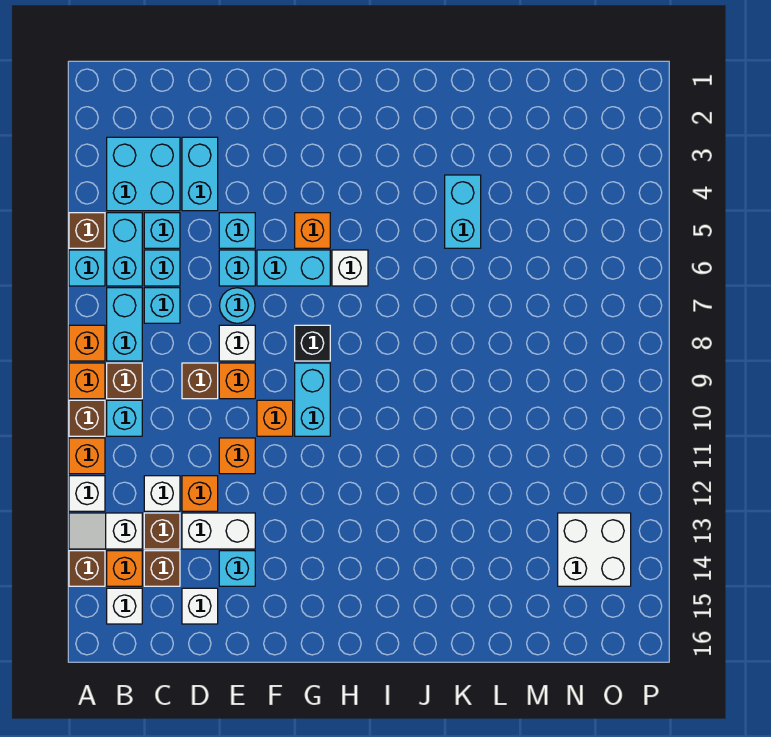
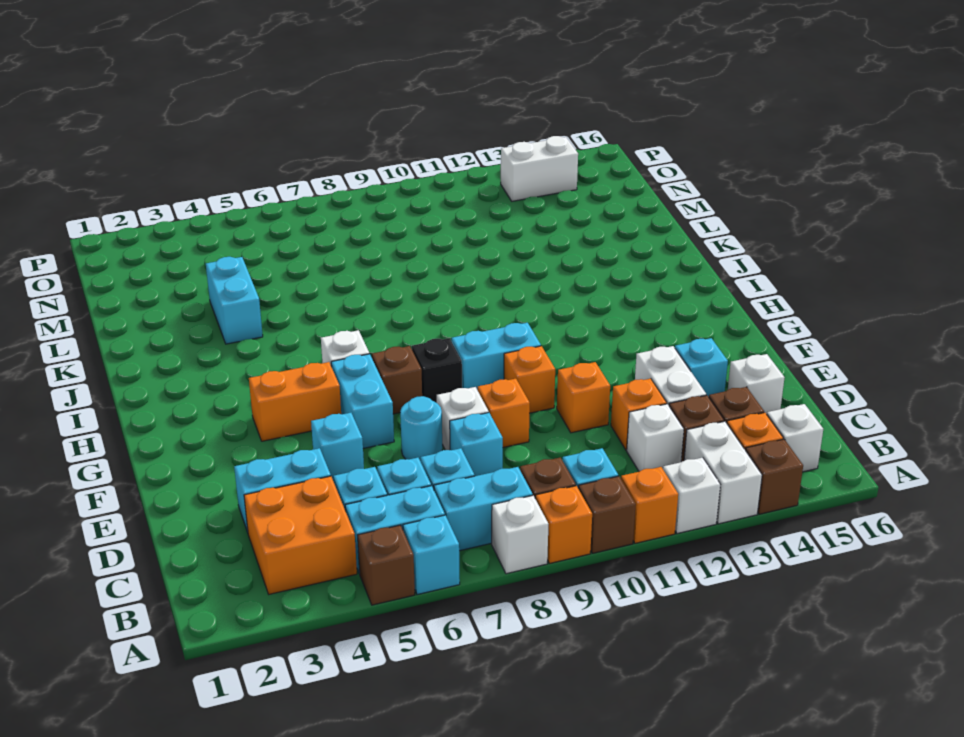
orange brick A8 level 1 -> white brick A8 level 1
white slope A13:B13 level 1 top B -> white brick A13:B13 level 1
cyan brick B3:C4 level 1 -> orange brick B3:C4 level 1
brown brick D9 level 1 -> brown brick G7 level 1
cyan brick E6 level 1 -> cyan brick D8 level 1
orange brick G5 level 1 -> orange brick G4:G5 level 1
cyan brick K4:K5 level 1 -> cyan brick K4:L4 level 1
white brick N13:O14 level 1 -> white brick O13:O14 level 1

